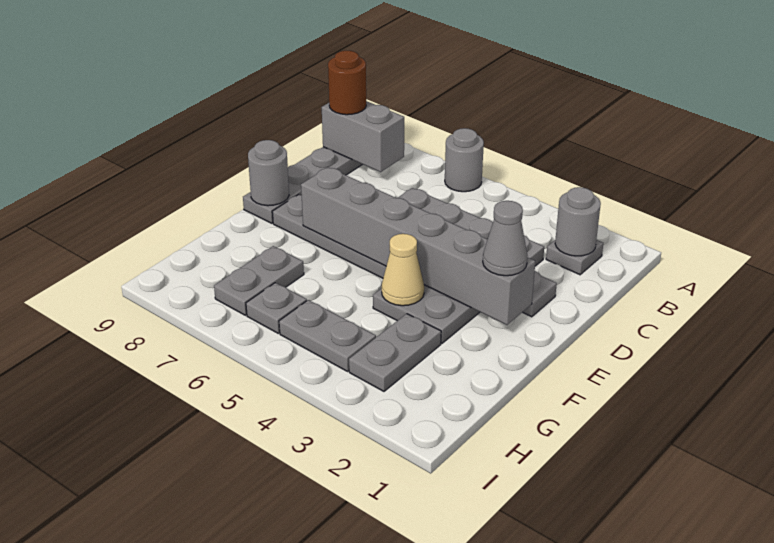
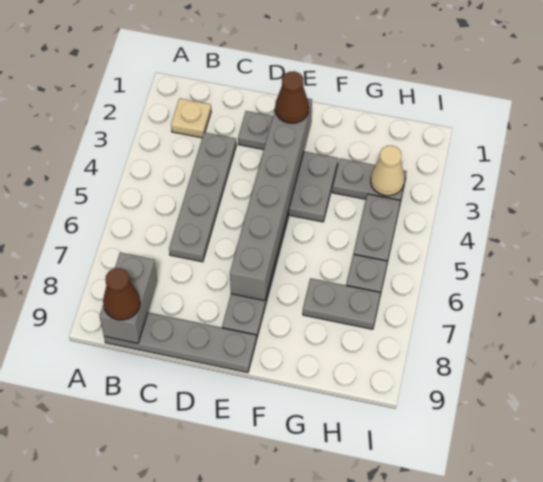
grey round brick A6 level 1 -> none
grey plate B2 level 1 -> tan plate B2 level 1
grey round brick B2 level 2 -> none
brown round brick B9 level 3 -> brown cone B9 level 3
grey cone E2 level 3 -> brown cone E2 level 3
grey round brick E9 level 2 -> none
tan cone F4 level 2 -> tan cone H3 level 2

